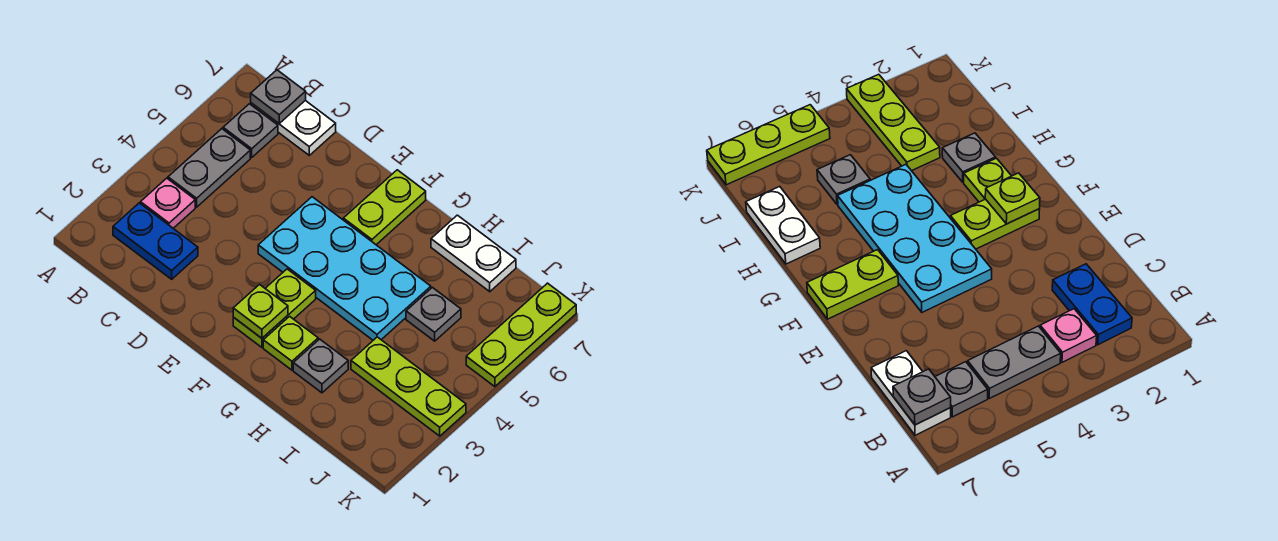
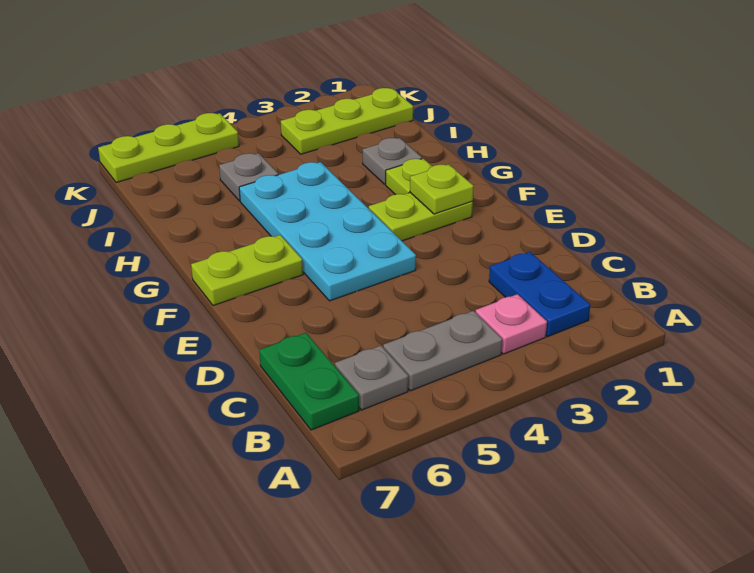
white plate B7:C7 level 1 -> green plate B7:C7 level 1
grey plate B7 level 2 -> none
white plate H7:I7 level 1 -> none
lime plate I3:K3 level 1 -> lime plate J1:J3 level 1

